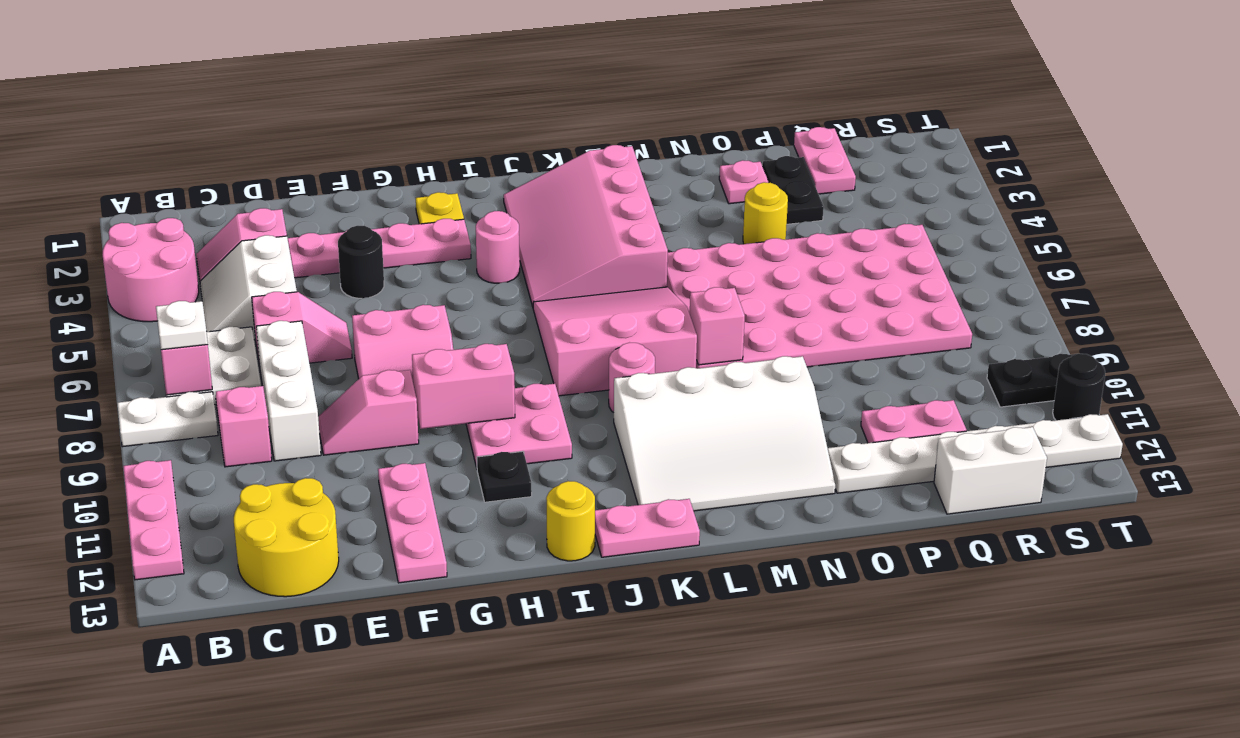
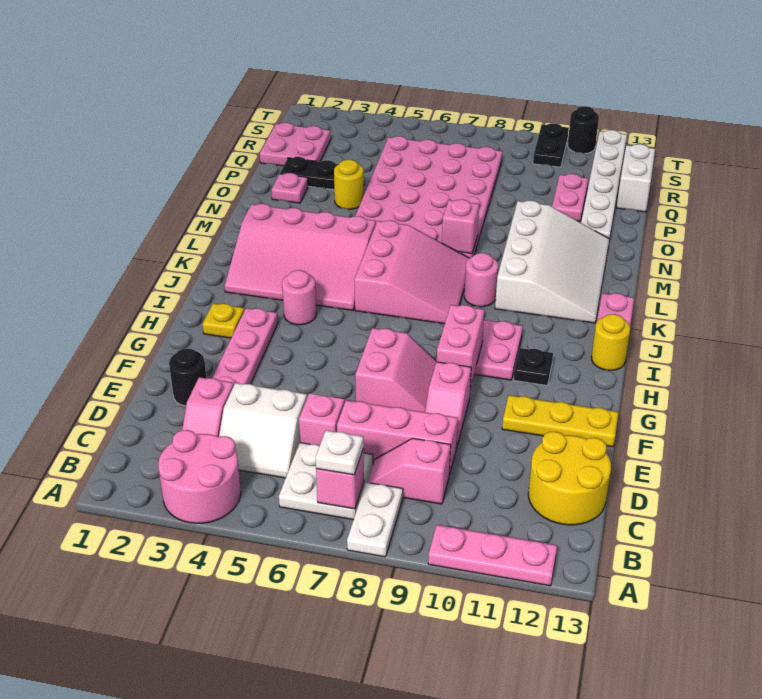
white brick D7:D9 level 1 -> pink brick D7:D9 level 1
black round brick F4 level 1 -> black round brick E2 level 1
pink plate F11:F13 level 1 -> yellow plate F11:F13 level 1
pink slope J6:L8 level 1 top 8 -> pink slope J6:L8 level 1 top 6
pink plate Q1:Q2 level 1 -> pink plate Q1:R2 level 1

